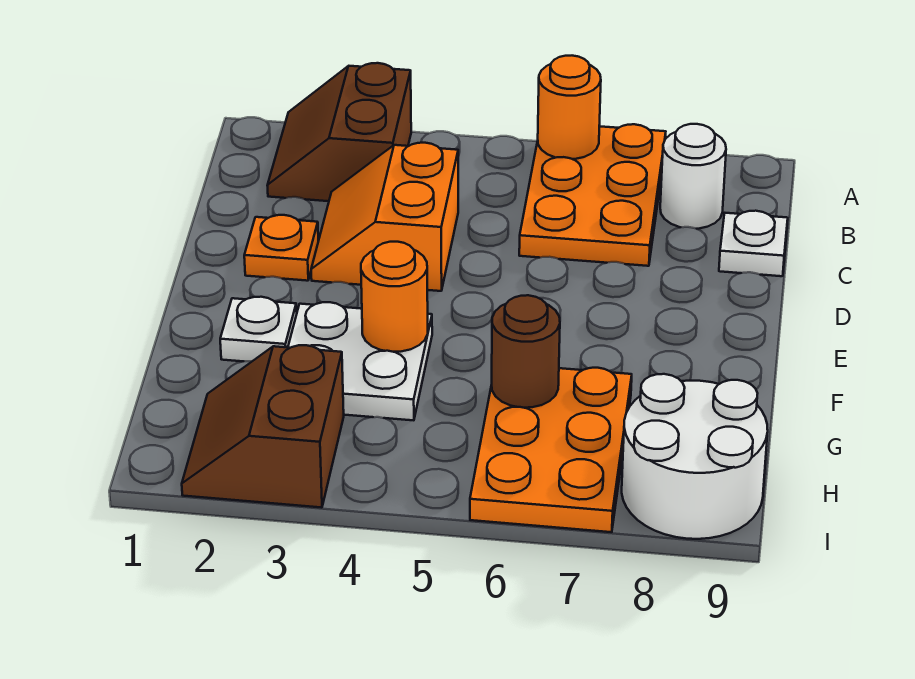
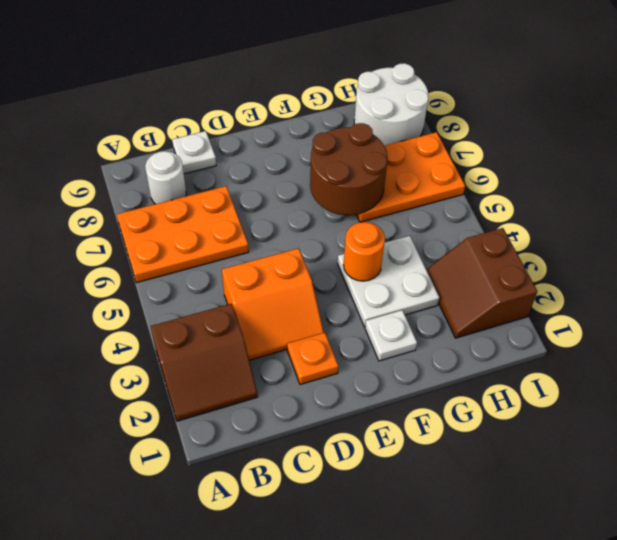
orange round brick A6 level 2 -> none
brown round brick G6 level 2 -> brown round brick F6:G7 level 2
brown slope H2:I3 level 1 top 3 -> brown slope H2:I3 level 1 top I

